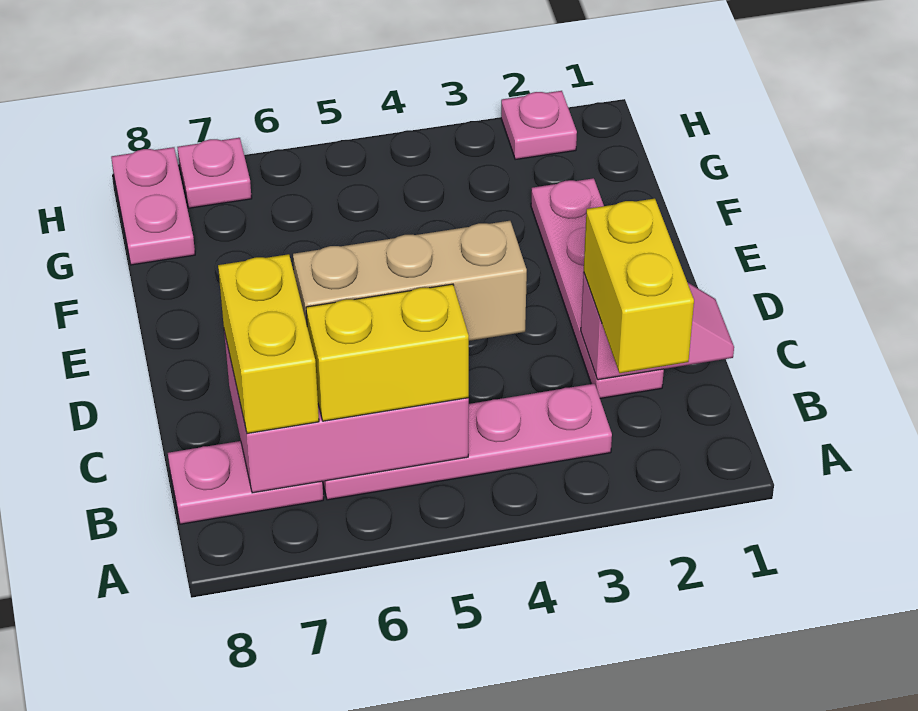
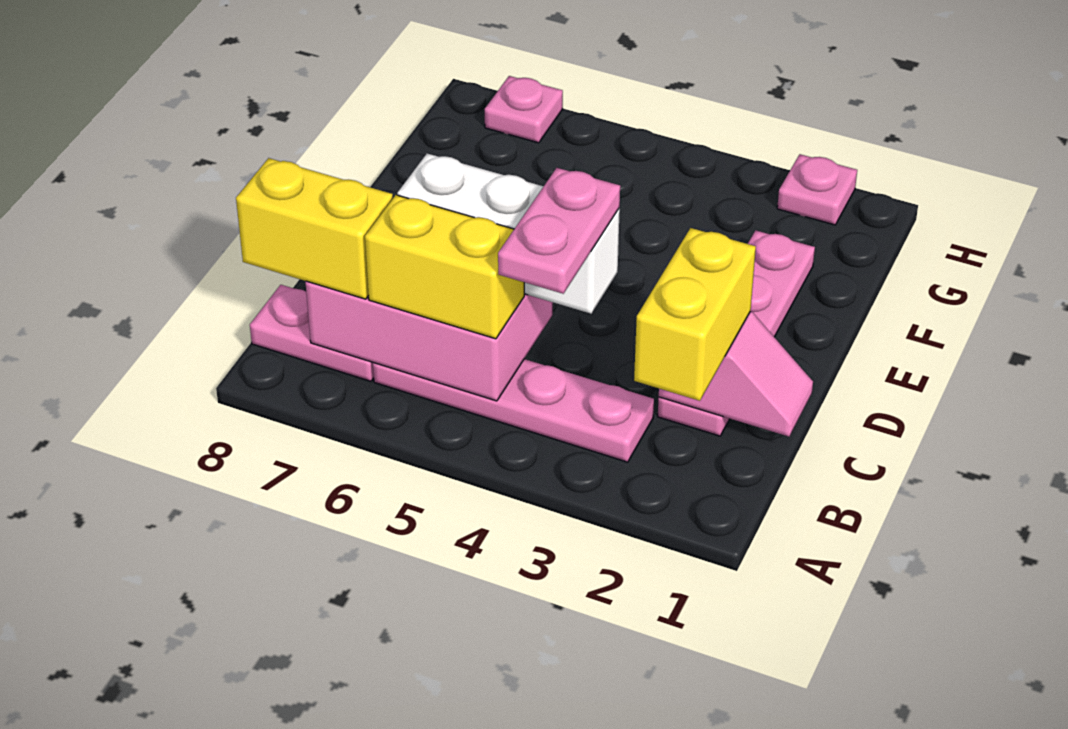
yellow brick B7:C7 level 3 -> yellow brick B7:B8 level 3
tan brick C4:C6 level 3 -> white brick C4:C6 level 3
pink plate G8:H8 level 1 -> pink plate B4:C4 level 4

